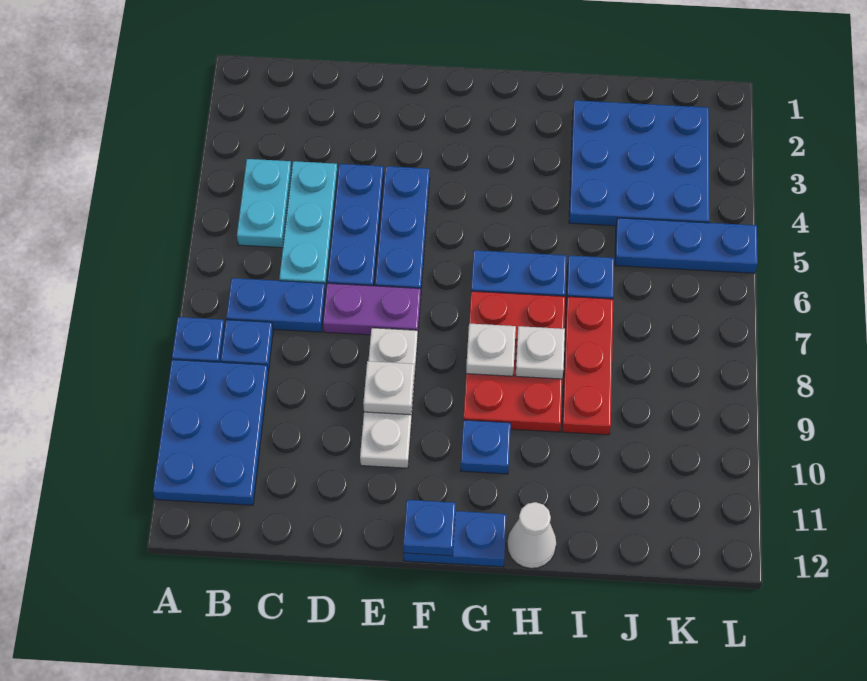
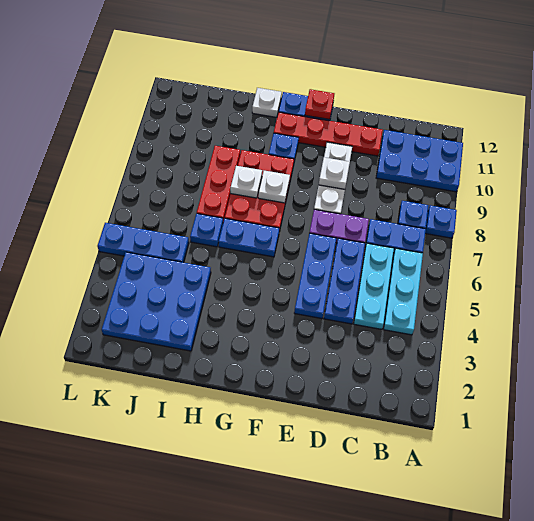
blue plate A9:B11 level 1 -> blue plate A10:C11 level 1
cyan plate B4:B5 level 1 -> cyan plate B4:B6 level 1
none -> red plate D11:G11 level 1
blue plate F12 level 2 -> red plate F12 level 2
white cone H12 level 1 -> white plate H12 level 1

